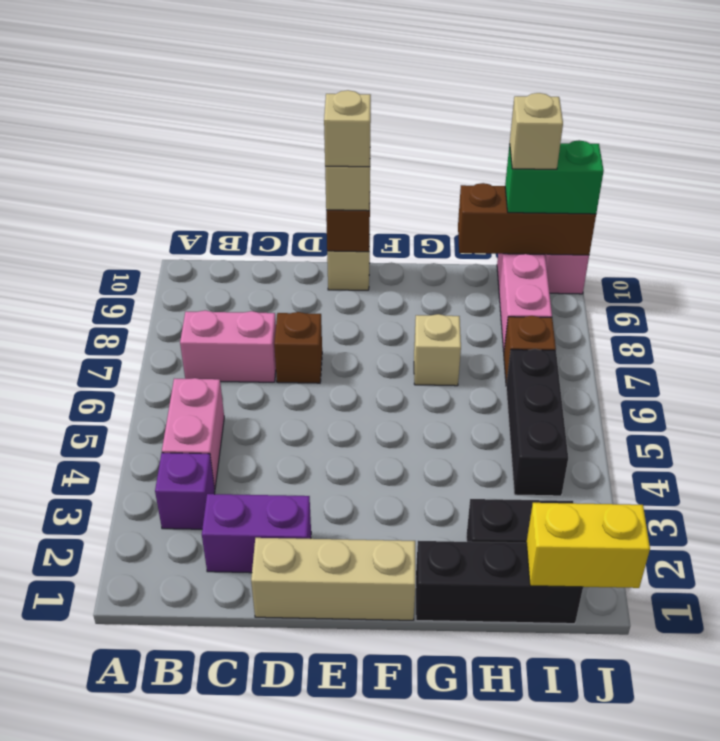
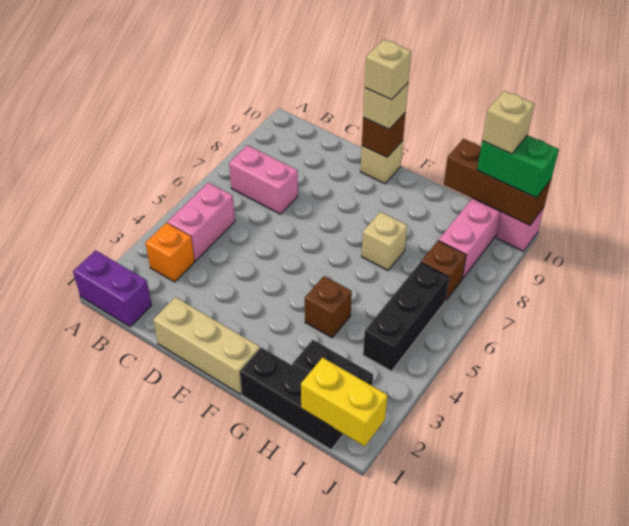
purple brick B3 level 1 -> orange brick B3 level 1
purple brick C2:D2 level 1 -> purple brick A1:B1 level 1
brown brick D7 level 1 -> brown brick G4 level 1

